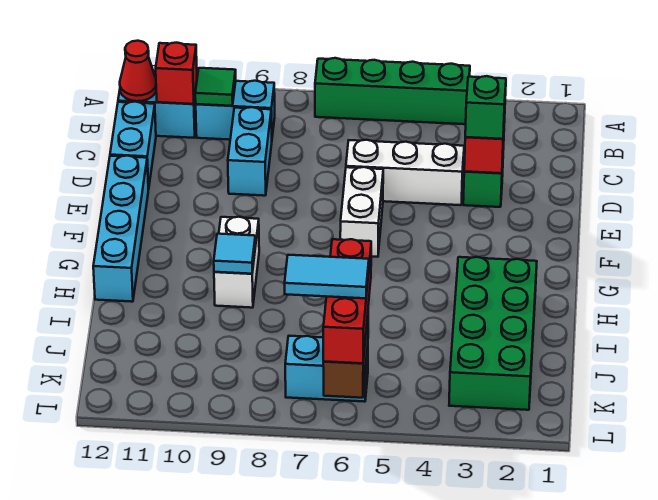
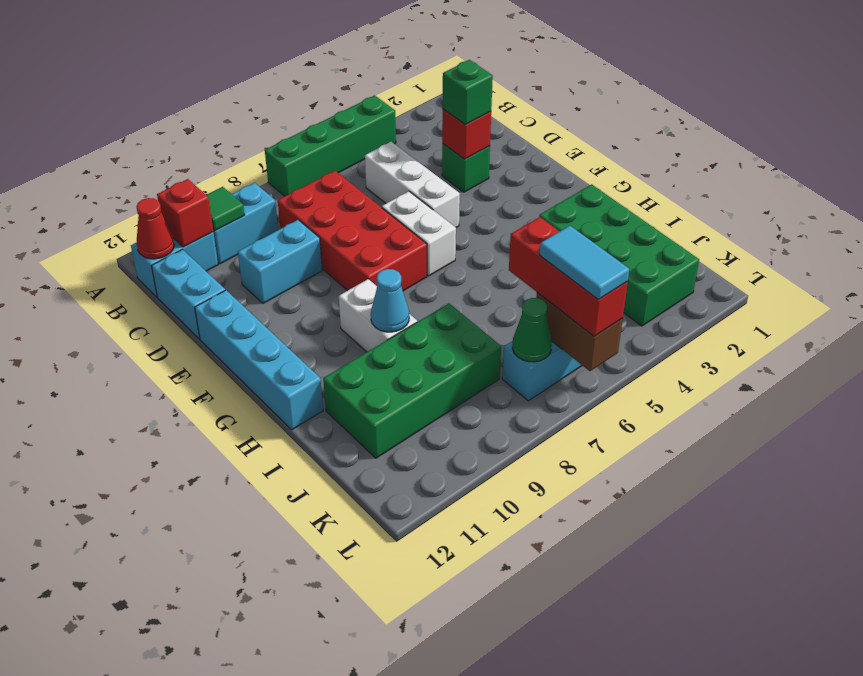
none -> red brick C7:F8 level 1
cyan brick C9:D9 level 1 -> cyan brick D9:D10 level 1
white brick D4:D6 level 1 -> white brick C5:E5 level 1
cyan tile H9 level 2 -> cyan cone H9 level 2
none -> green brick I8:J11 level 1
cyan tile K6:K7 level 4 -> cyan tile K6:L6 level 4
none -> green cone K7 level 2

